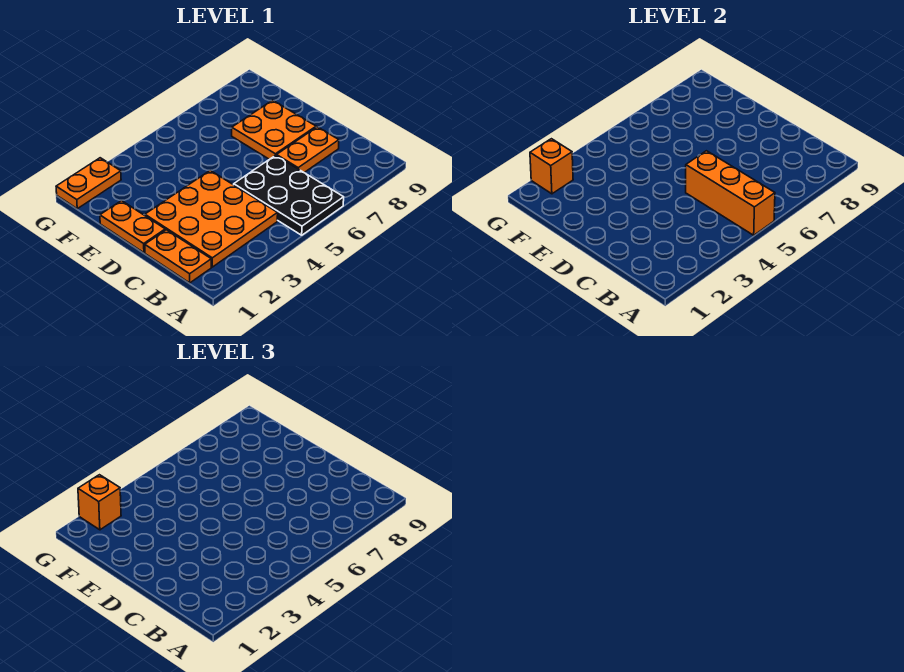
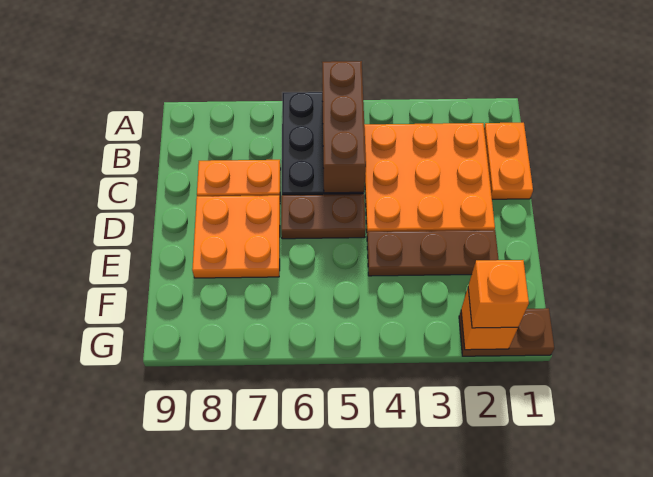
orange brick A5:C5 level 2 -> brown brick A5:C5 level 2
orange plate D1:E1 level 1 -> none
none -> brown plate D5:D6 level 1
none -> brown plate E2:E4 level 1
orange plate G1:G2 level 1 -> brown plate G1:G2 level 1

